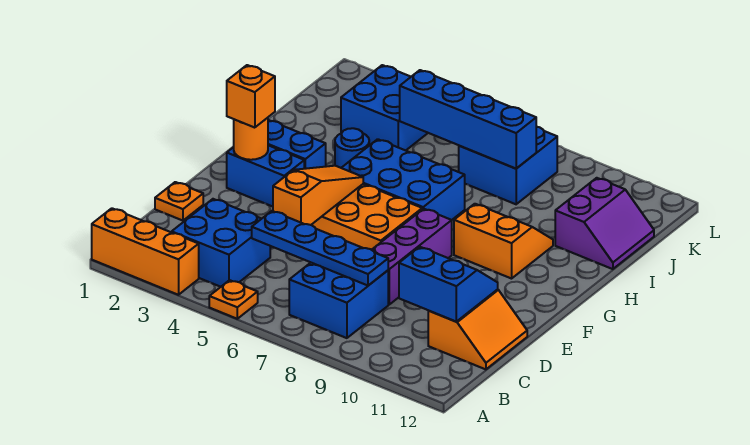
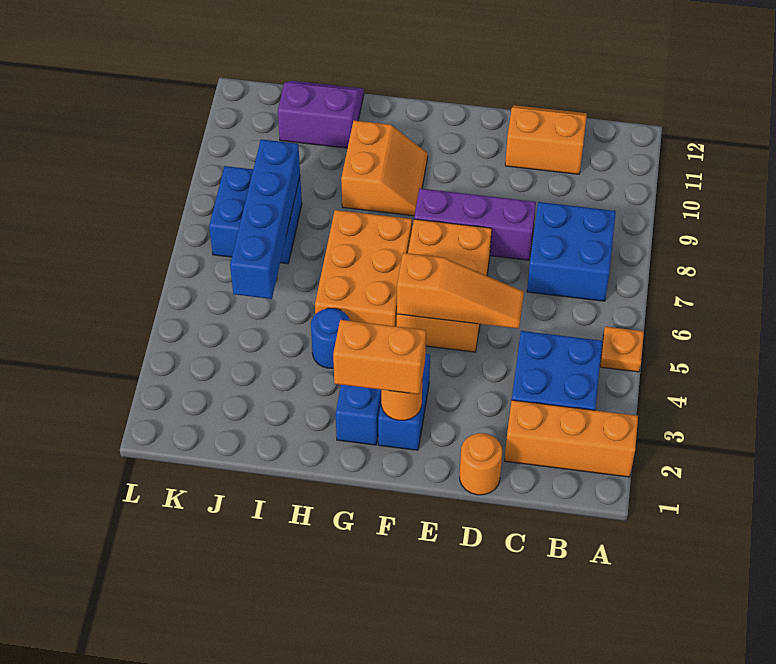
orange brick A1:A3 level 1 -> orange brick A2:C2 level 1
blue plate C5:C8 level 2 -> none
blue slope C10:D11 level 2 top C -> none
orange plate D1 level 1 -> orange round brick D1 level 1
orange slope D5:F5 level 2 top D -> orange slope D5:F5 level 2 top F
orange brick F2 level 3 -> orange brick F2:G2 level 3
blue brick G5:H7 level 1 -> orange brick G5:H7 level 1
orange slope G9:H10 level 1 top G -> orange slope G9:H10 level 1 top H
blue brick J3:K4 level 1 -> none

